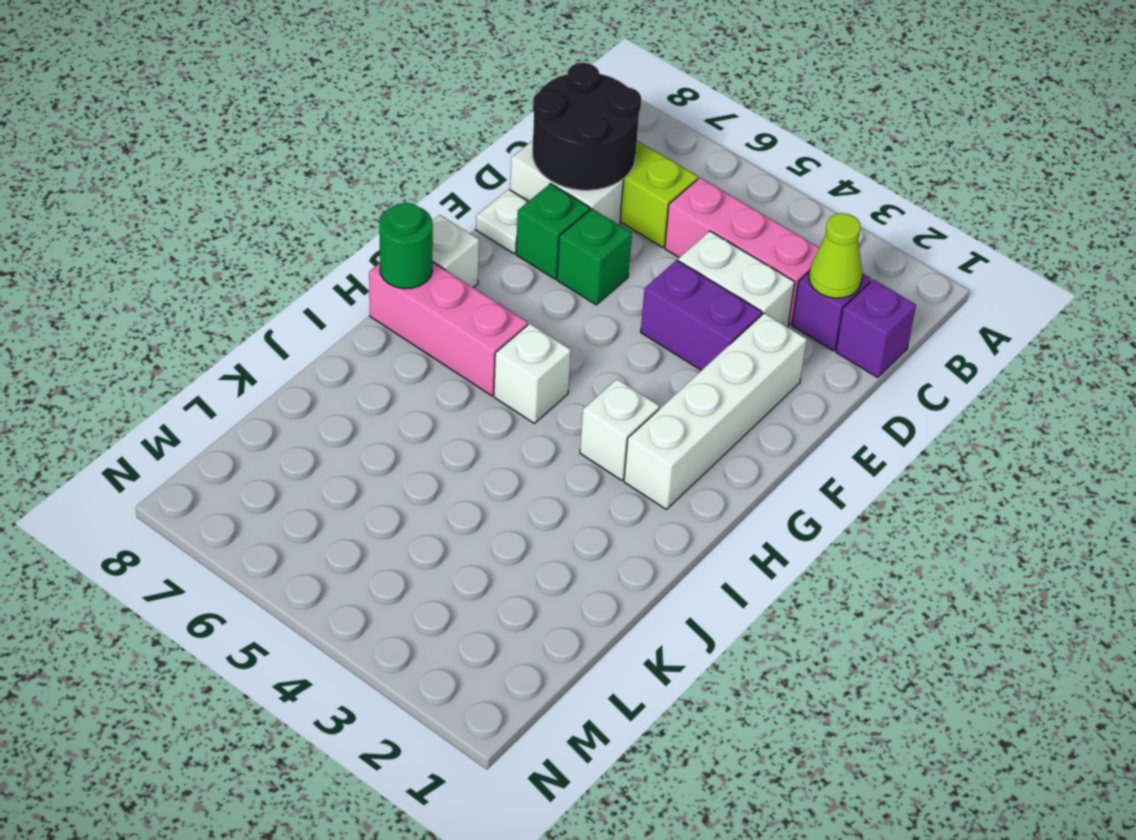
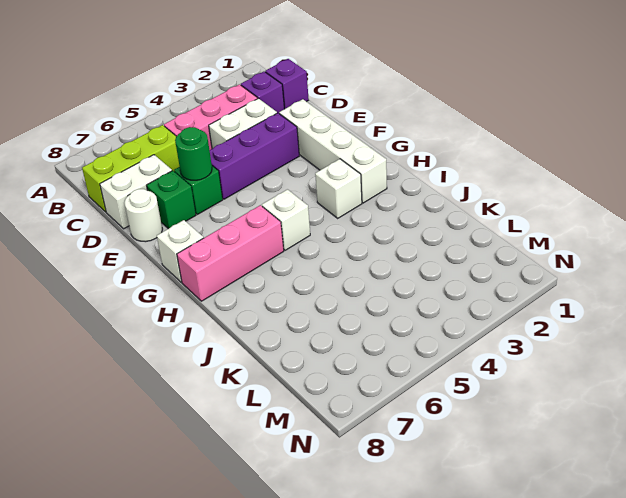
lime cone C2 level 2 -> none
black round brick C7:D8 level 2 -> none
purple brick E3:E4 level 1 -> purple brick E3:E5 level 1
white plate E8 level 1 -> white round brick E8 level 1
green round brick H8 level 2 -> green round brick E6 level 2

